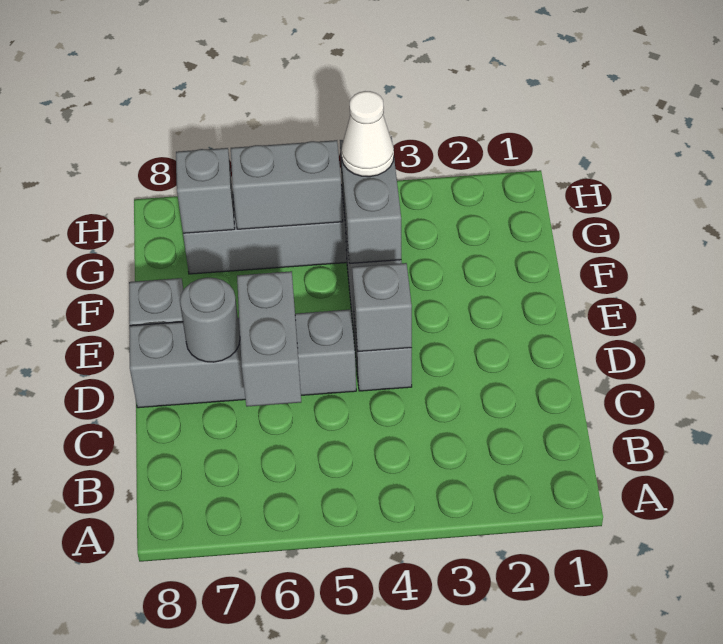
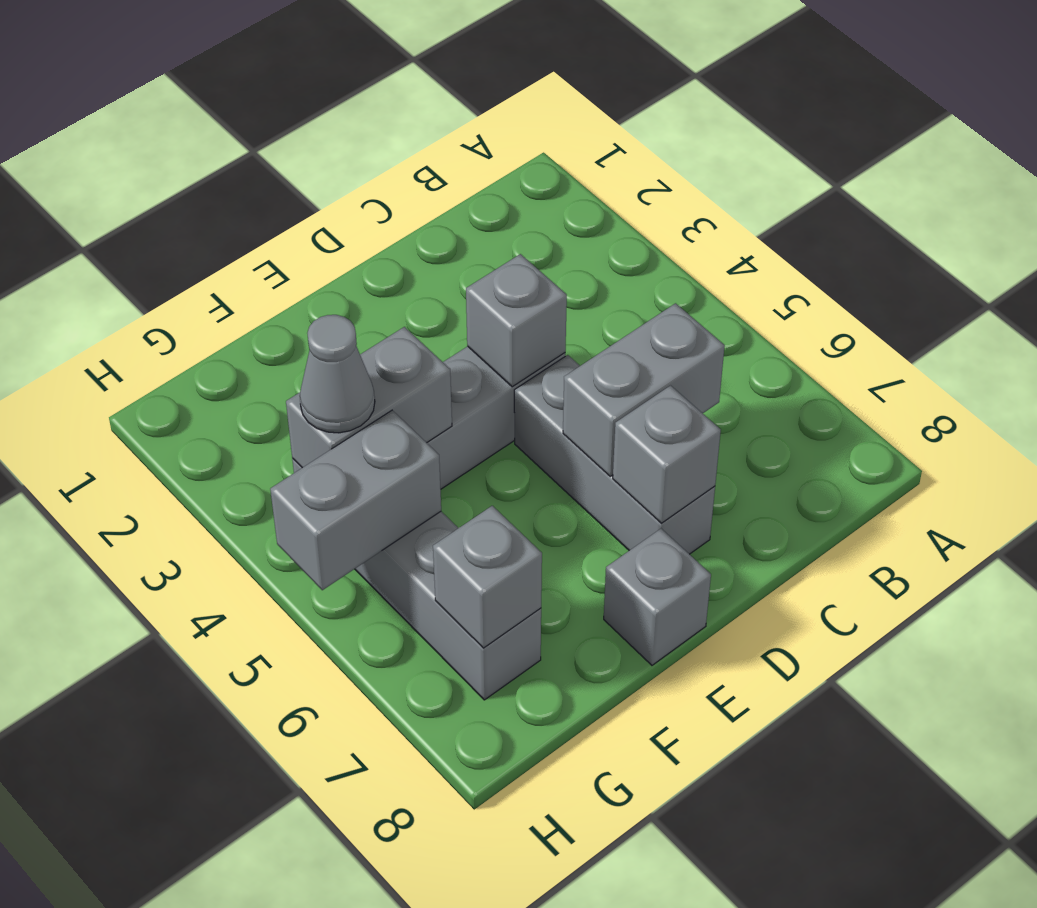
grey brick D5:D8 level 1 -> grey brick D5:D7 level 1
grey round brick D7 level 2 -> grey brick D7 level 2
white cone G4 level 3 -> grey cone G4 level 3
grey brick G5:G6 level 2 -> grey brick G5:H5 level 2

